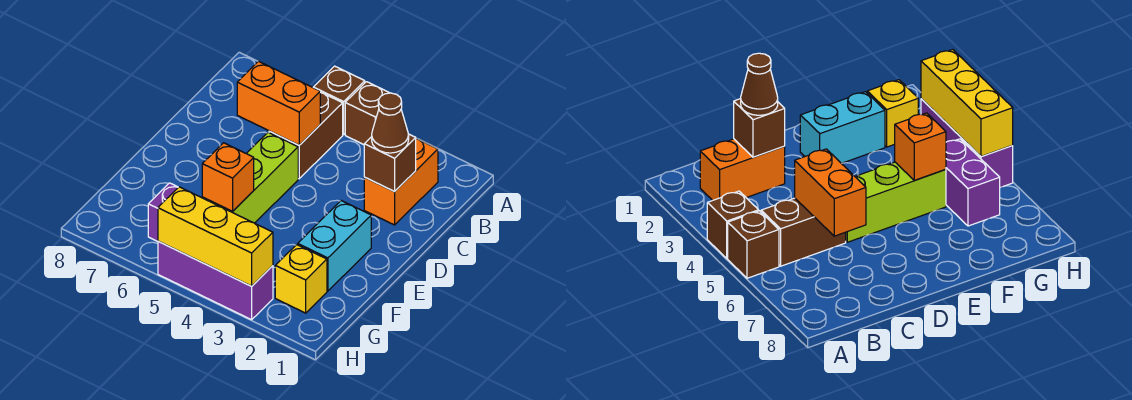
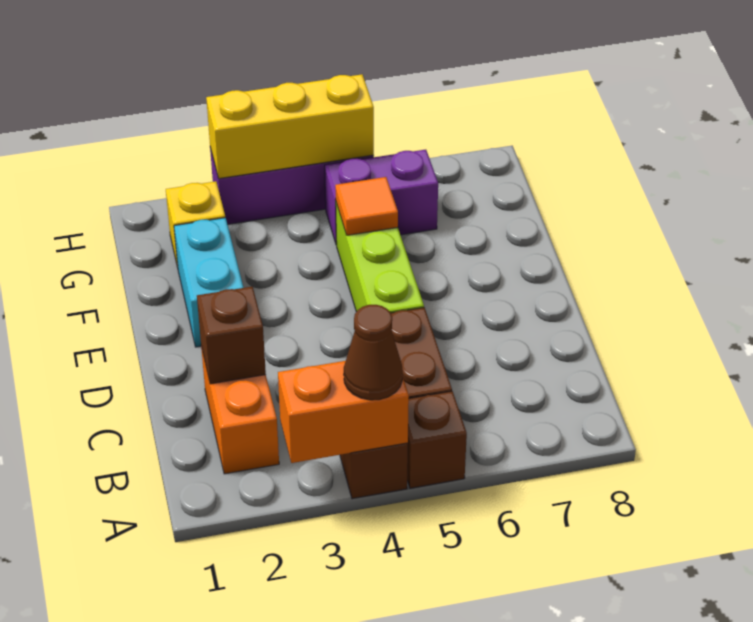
brown cone C2 level 3 -> brown cone A4 level 3
orange brick C5:C6 level 2 -> orange brick A3:A4 level 2
orange brick F5 level 2 -> orange tile F5 level 2

